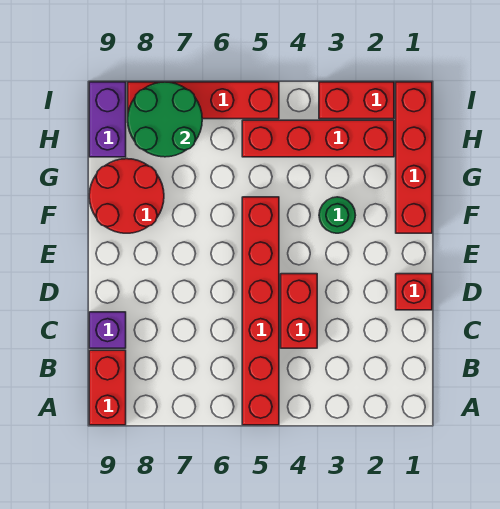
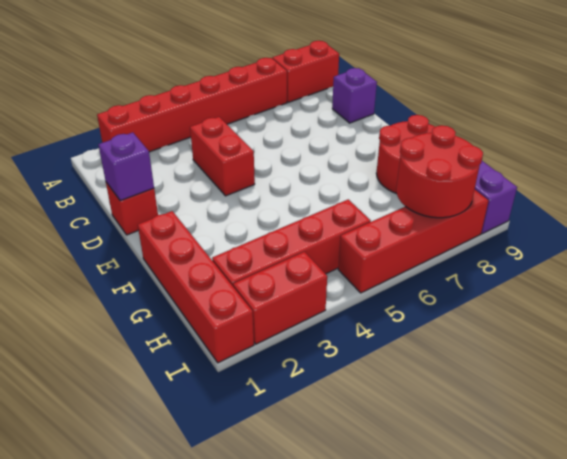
red brick A5:F5 level 1 -> red brick A2:A7 level 1
red brick A9:B9 level 1 -> red brick A8:A9 level 1
none -> purple brick D1 level 2
green round brick F3 level 1 -> none
green round brick H7:I8 level 2 -> red round brick H7:I8 level 2

